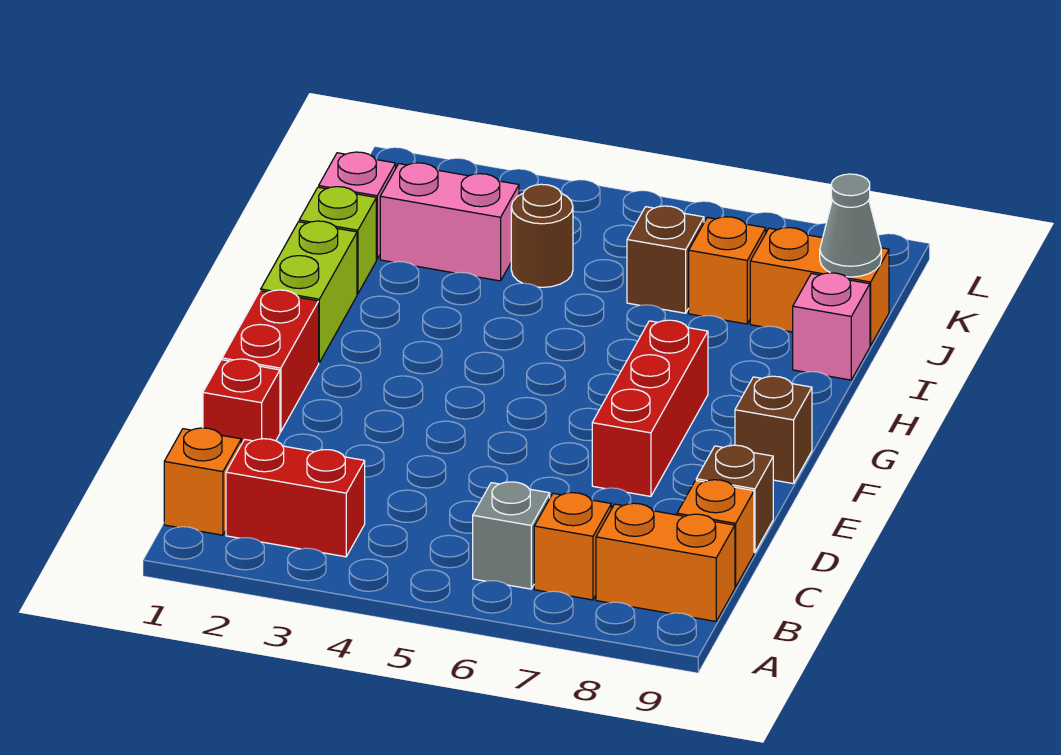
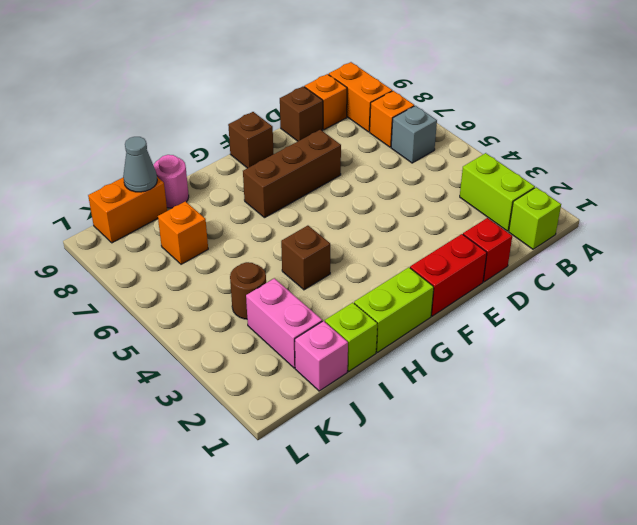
orange brick B1 level 1 -> lime brick B1 level 1
red brick B2:B3 level 1 -> lime brick B2:B3 level 1
red brick E7:G7 level 1 -> brown brick E7:G7 level 1
pink brick I9 level 1 -> pink round brick I9 level 1
brown brick J6 level 1 -> brown brick H4 level 1
orange brick J8:J9 level 1 -> orange brick J9:K9 level 1

